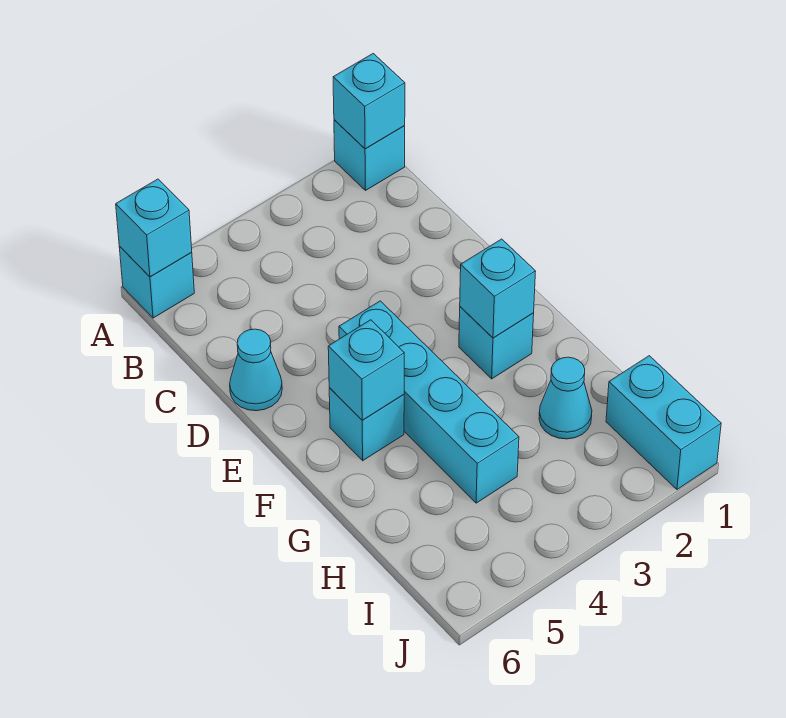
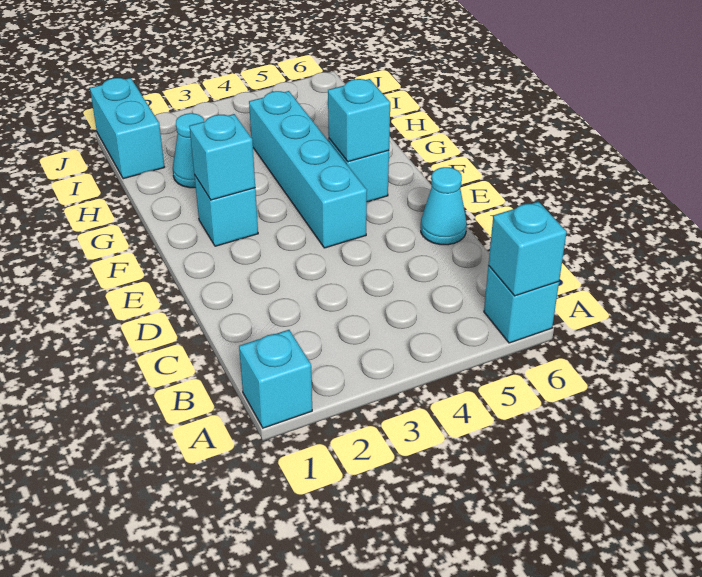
cyan brick A1 level 2 -> none

